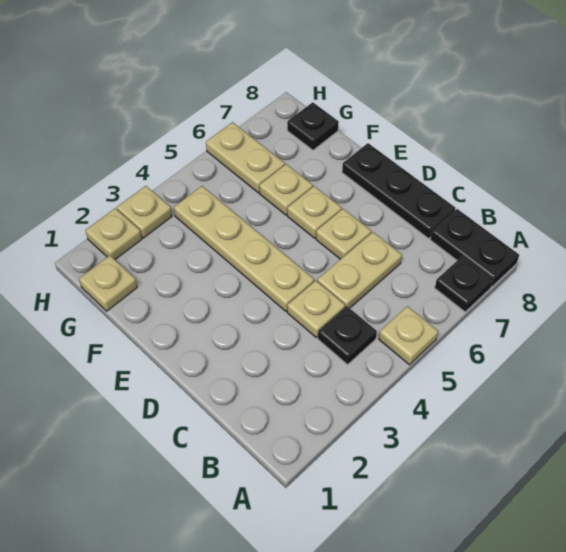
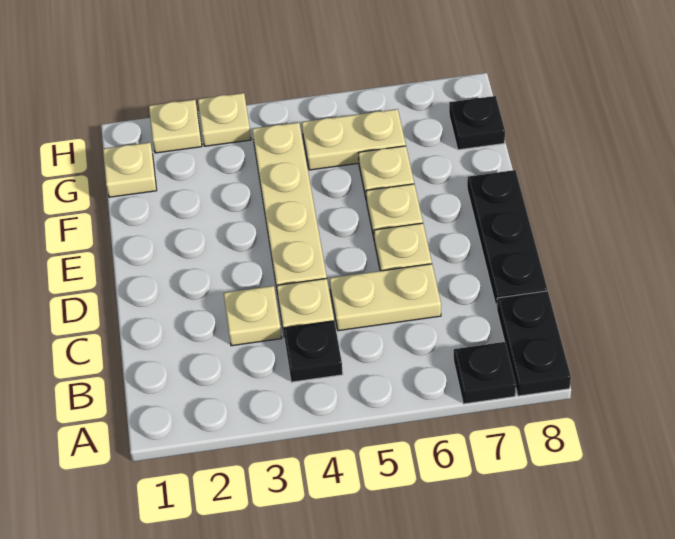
tan plate A5 level 1 -> tan plate C3 level 1
tan plate G6:H6 level 1 -> tan plate G5:G6 level 1

